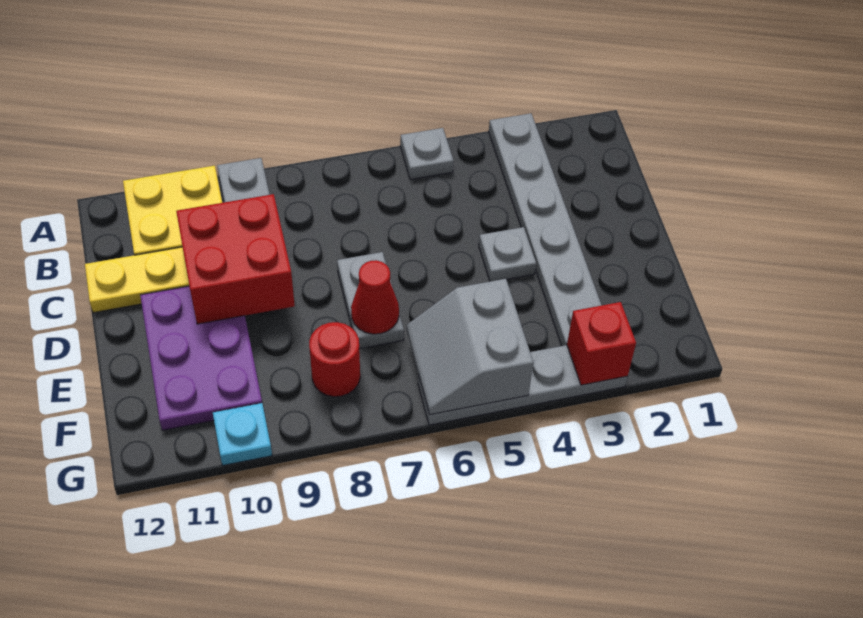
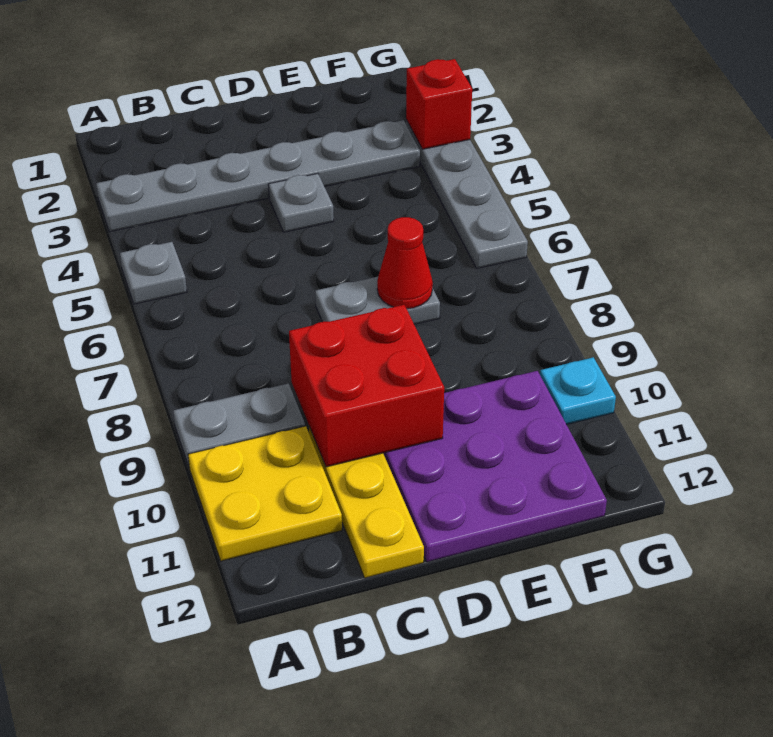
purple plate D10:F11 level 1 -> purple plate D10:F12 level 1
grey slope F5:G6 level 2 top 5 -> none
red round brick F8 level 1 -> none

